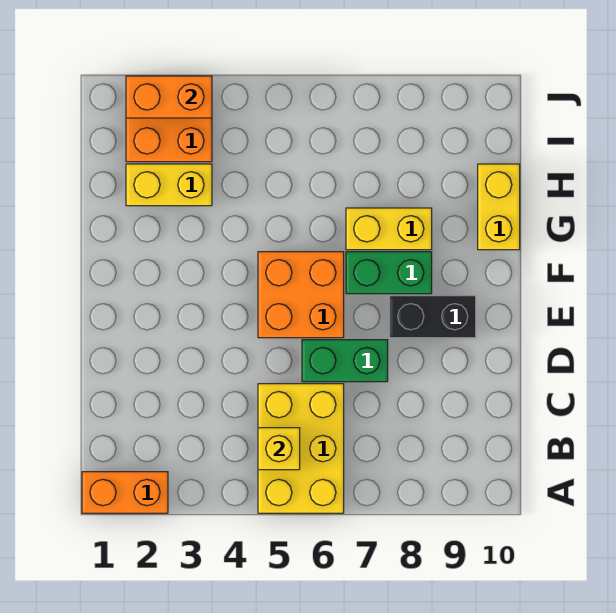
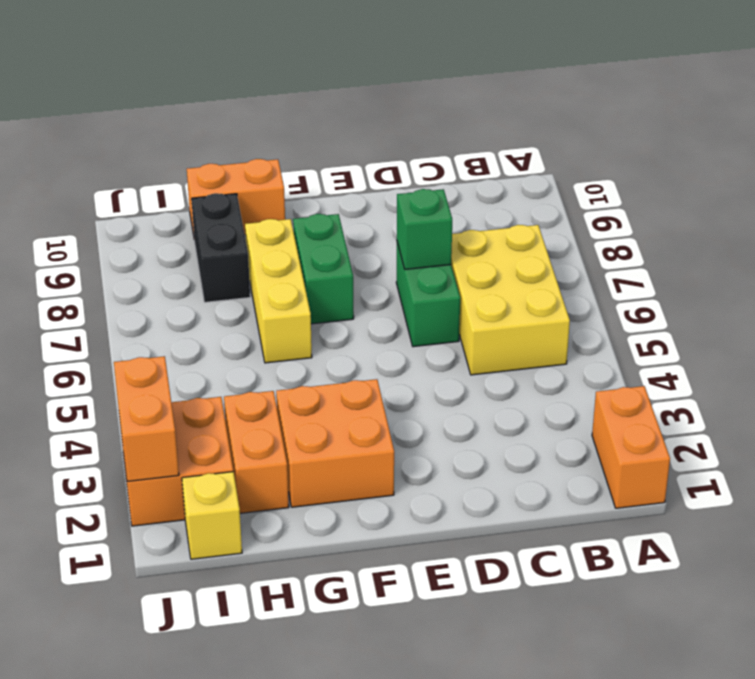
yellow brick A5:C6 level 1 -> yellow brick B5:C7 level 1
yellow brick B5 level 2 -> yellow brick I1 level 1
none -> green brick D7 level 2
orange brick E5:F6 level 1 -> orange brick F2:G3 level 1
black brick E8:E9 level 1 -> black brick H8:H9 level 1
yellow brick G7:G8 level 1 -> yellow brick G6:G8 level 1
yellow brick G10:H10 level 1 -> orange brick G10:H10 level 1
yellow brick H2:H3 level 1 -> orange brick H2:H3 level 1

